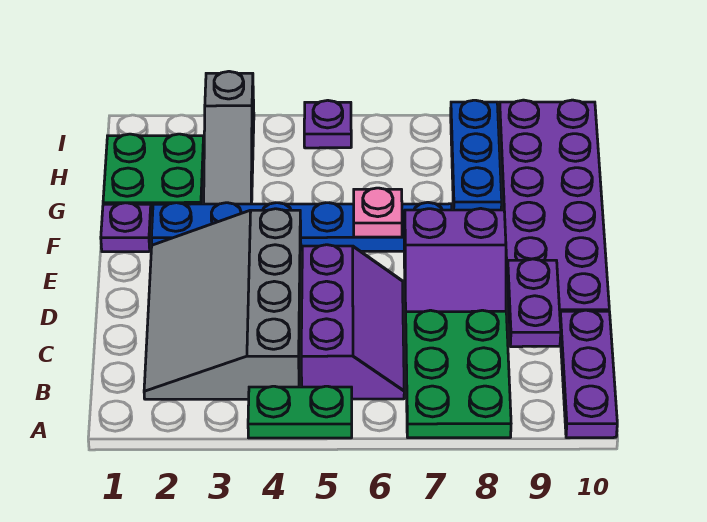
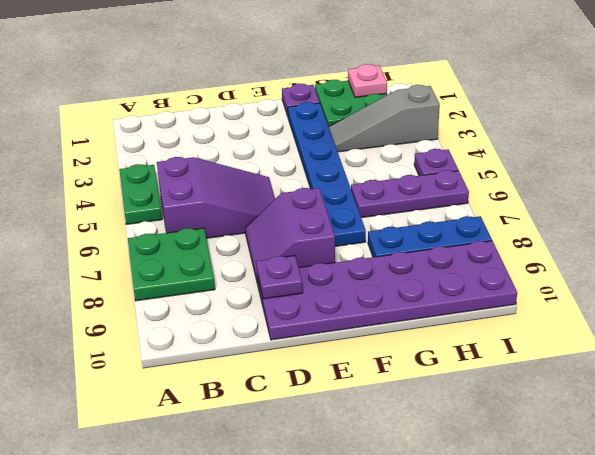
green plate A7:C8 level 1 -> green plate A7:B8 level 1
purple plate A10:C10 level 1 -> purple plate G6:I6 level 1
grey slope B2:E4 level 1 top 4 -> none
purple slope B5:D6 level 1 top 5 -> purple slope B5:D6 level 1 top B
purple plate C9:D9 level 2 -> purple plate D9 level 2
pink plate F6 level 2 -> pink plate H1 level 2

